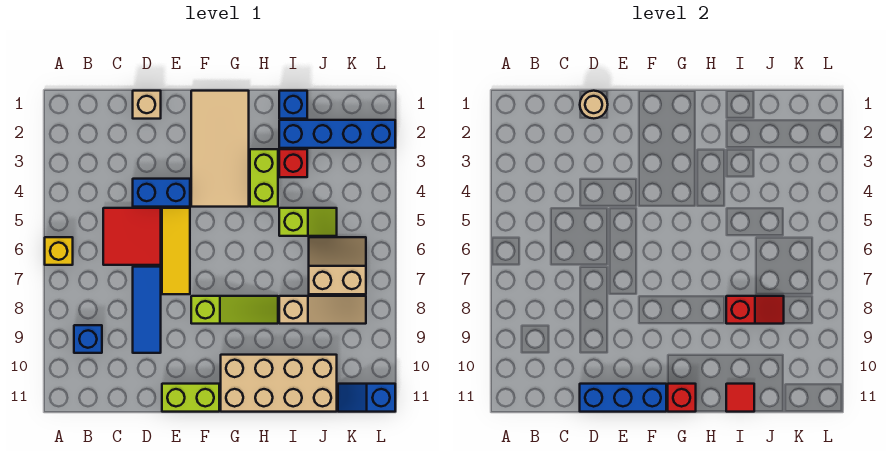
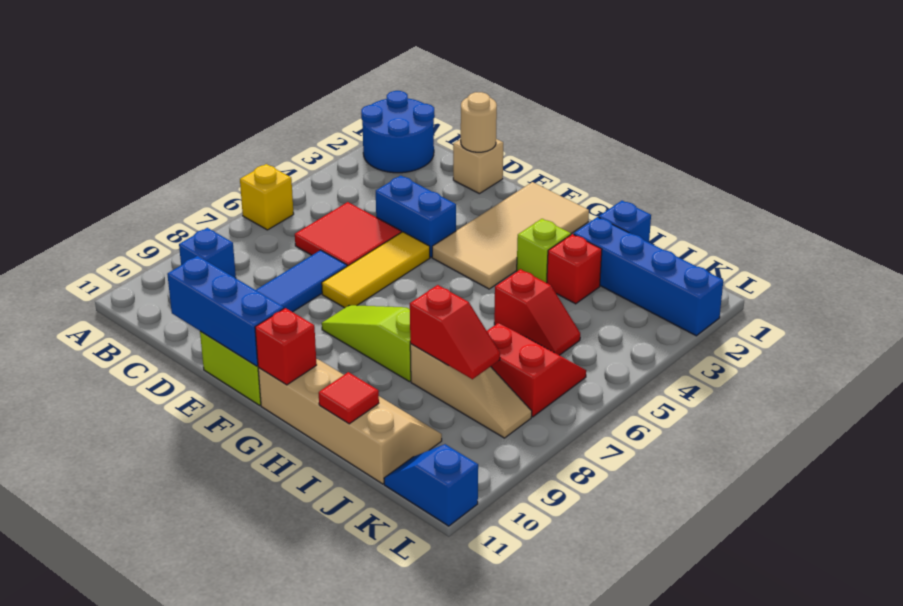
none -> blue round brick A1:B2 level 1
lime slope F8:H8 level 1 top F -> lime slope F8:H8 level 1 top H
tan brick G10:J11 level 1 -> tan slope G10:J11 level 1 top 11
lime brick H3:H4 level 1 -> lime brick H3 level 1
lime slope I5:J5 level 1 top I -> red slope I5:J5 level 1 top I
tan slope J6:K7 level 1 top 7 -> red slope J6:K7 level 1 top 7

